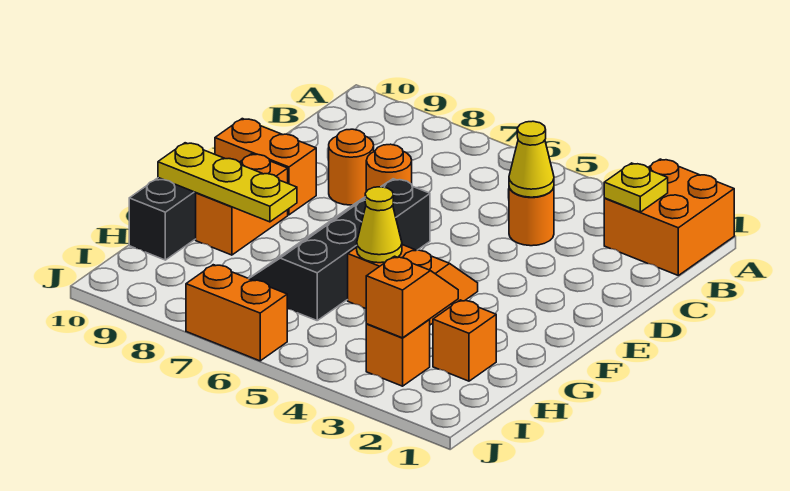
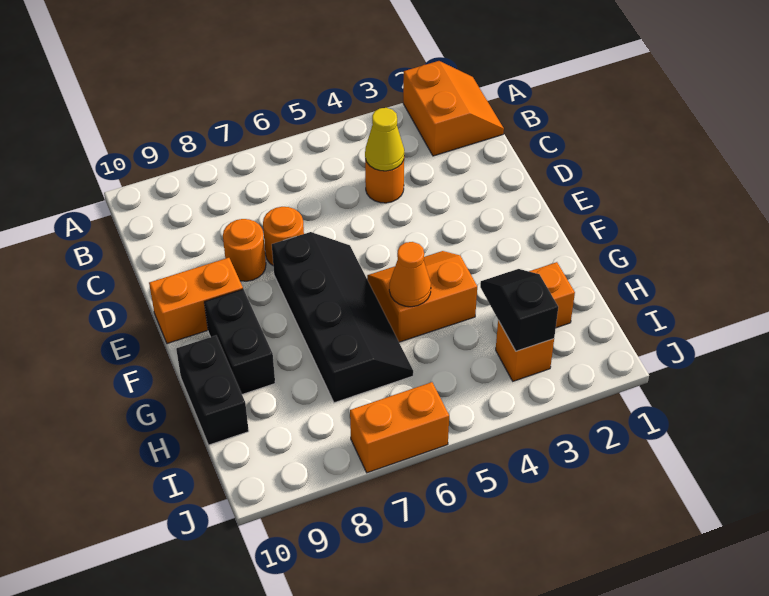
orange brick A1:B2 level 1 -> orange slope A1:B2 level 1 top 2
yellow plate B2 level 2 -> none
black slope E6:H7 level 1 top 6 -> black slope E6:H7 level 1 top 7
orange brick F9:G9 level 1 -> black brick F9:G9 level 1
yellow cone G5 level 2 -> orange cone G5 level 2
yellow plate G8:G10 level 2 -> none
orange slope H3:I3 level 2 top I -> black slope H3:I3 level 2 top I

